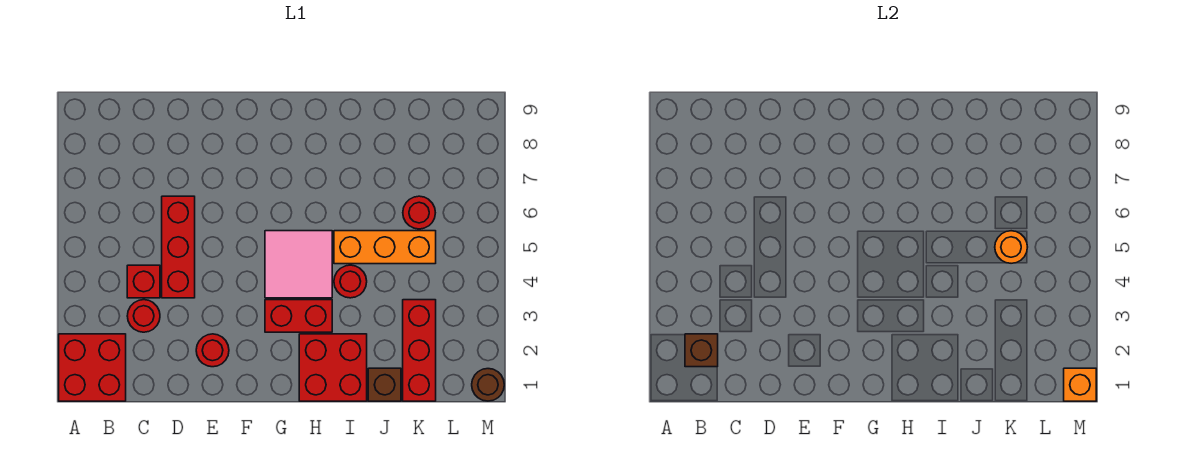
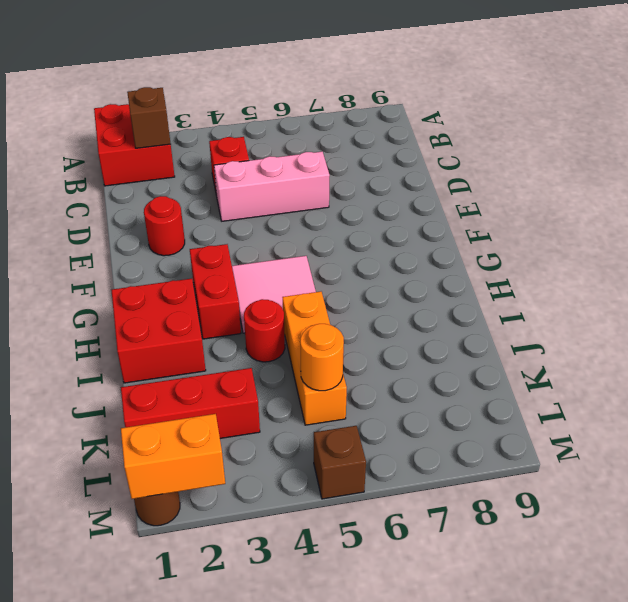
red round brick C3 level 1 -> none
red brick D4:D6 level 1 -> pink brick D4:D6 level 1
brown brick J1 level 1 -> brown brick M5 level 1
red round brick K6 level 1 -> none
orange brick M1 level 2 -> orange brick M1:M2 level 2

